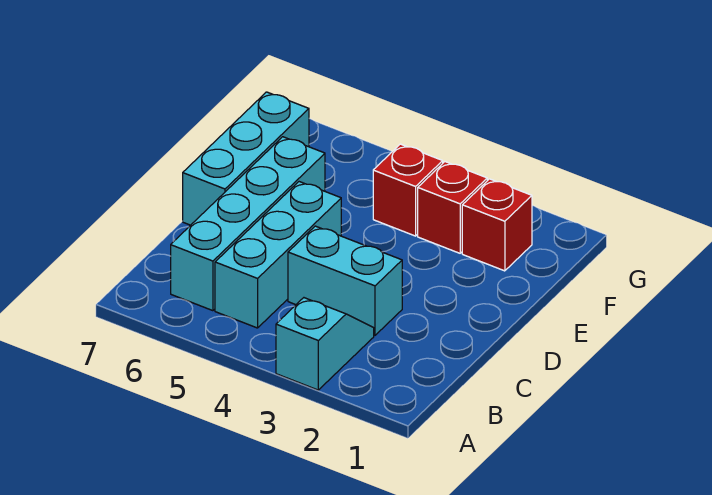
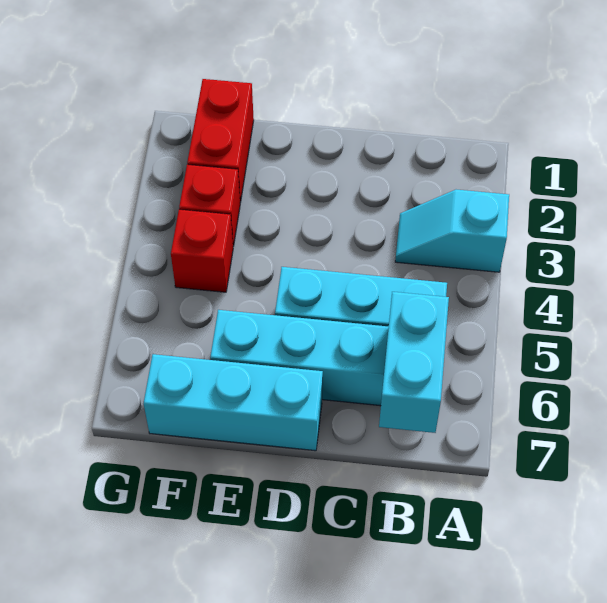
cyan brick C3:C4 level 1 -> cyan brick B6:B7 level 2
red brick F2 level 1 -> red brick F1:F2 level 1

